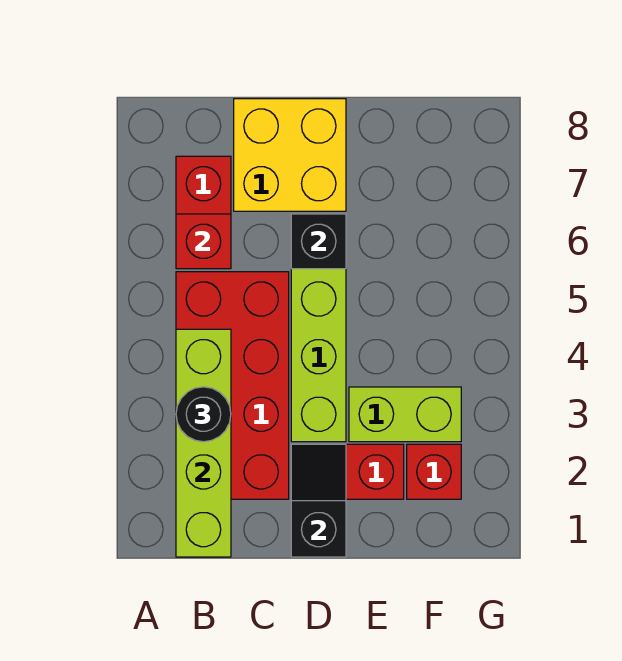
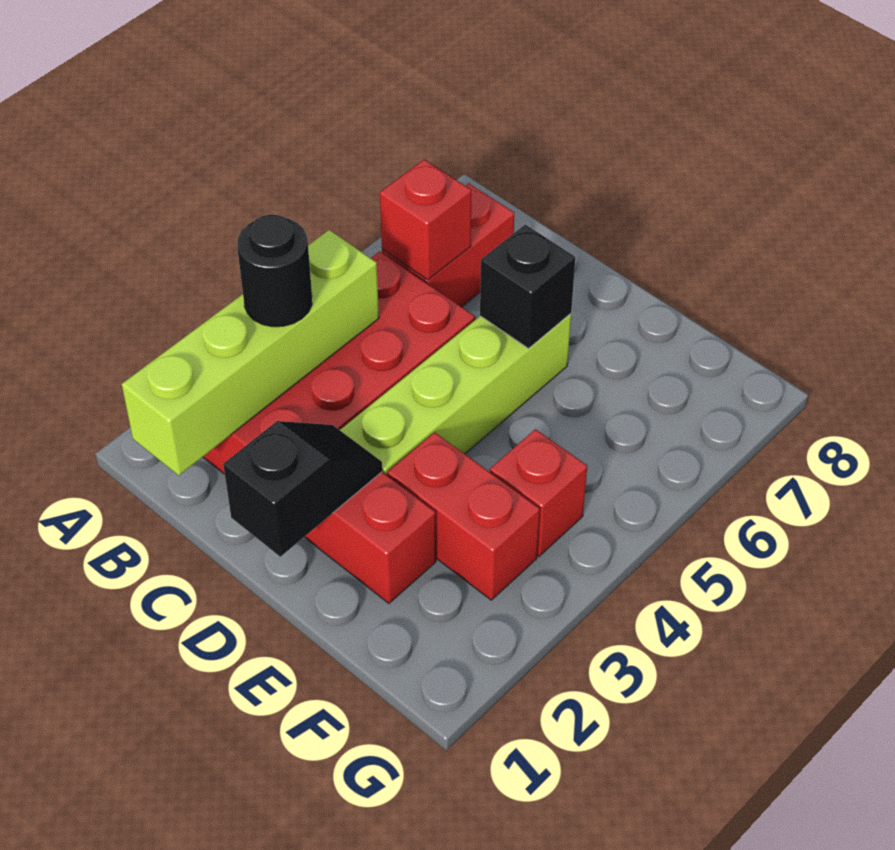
yellow brick C7:D8 level 1 -> none
lime brick E3:F3 level 1 -> red brick E3:F3 level 1
red brick F2 level 1 -> red brick F4 level 1

